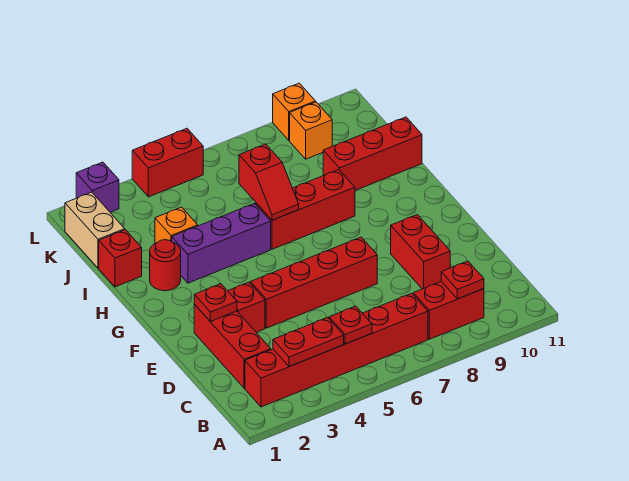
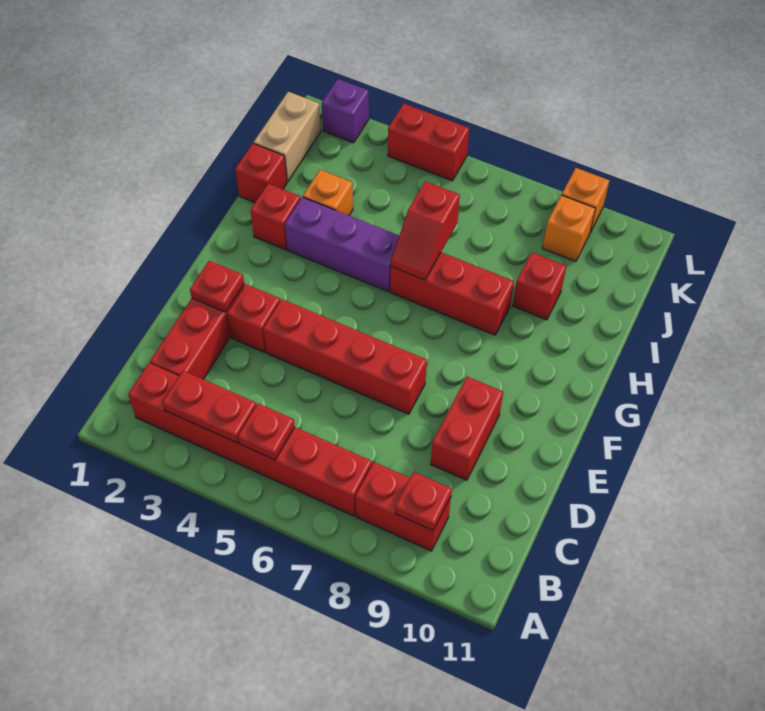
red round brick H2 level 1 -> red brick H2 level 1
red brick I9:I11 level 1 -> red brick I9 level 1

